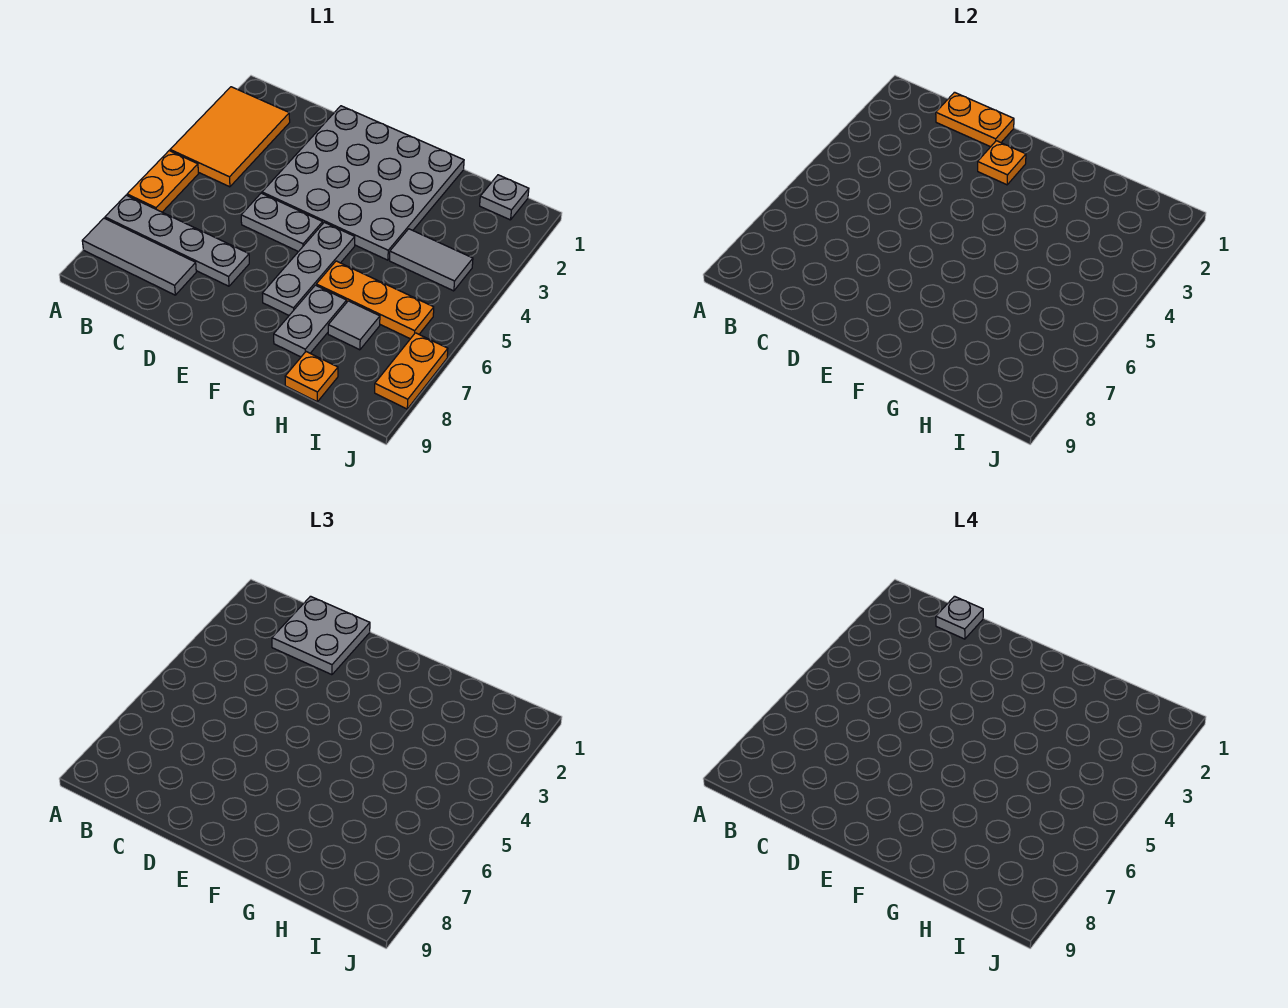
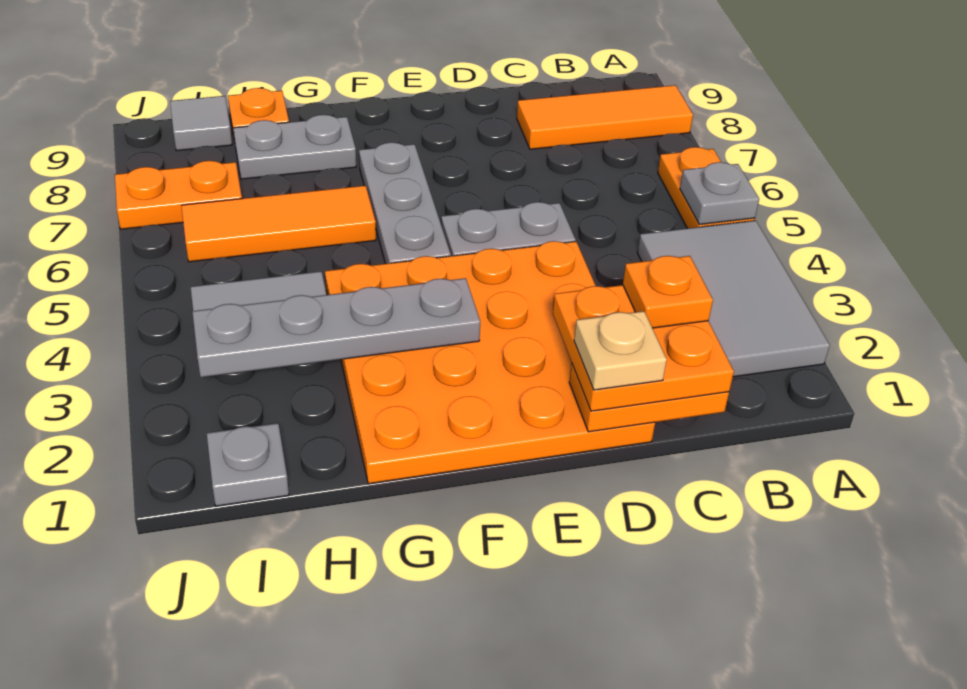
orange tile A2:B4 level 1 -> grey tile A2:B4 level 1
grey plate A7:D7 level 1 -> grey plate F3:I3 level 2
grey tile A8:C8 level 1 -> orange tile A8:C8 level 1
grey plate C1:D2 level 3 -> orange plate C1:D2 level 3
grey plate C1 level 4 -> grey plate A5 level 2
grey plate D1:G4 level 1 -> orange plate D1:G4 level 1
none -> tan plate D1 level 4
orange plate E2 level 2 -> orange plate C2 level 4
orange plate G6:I6 level 1 -> orange tile G6:I6 level 1
grey plate G7:G8 level 1 -> grey plate G8:H8 level 1
grey tile H7 level 1 -> grey tile I9 level 1
orange plate J7:J8 level 1 -> orange plate I7:J7 level 1

